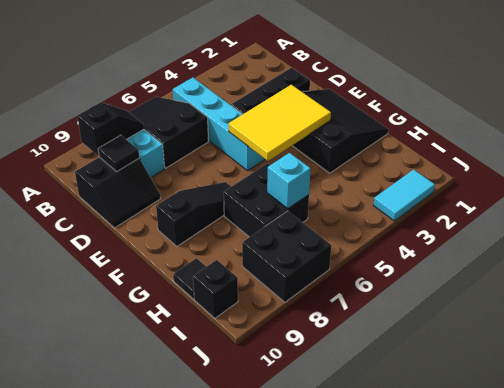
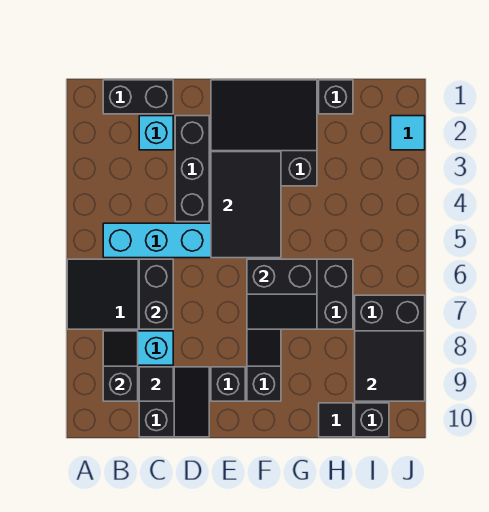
none -> black brick B1:C1 level 1
none -> black brick C6:C7 level 2
yellow tile E3:F5 level 2 -> black tile E3:F5 level 2
none -> black brick E9 level 1
none -> black slope F6:G7 level 2 top 6
none -> black brick H1 level 1
cyan brick H6 level 2 -> cyan brick C2 level 1
none -> black tile I8:J9 level 2
cyan tile J2:J3 level 1 -> cyan tile J2 level 1

